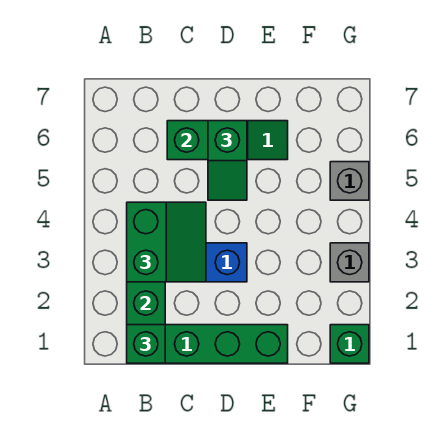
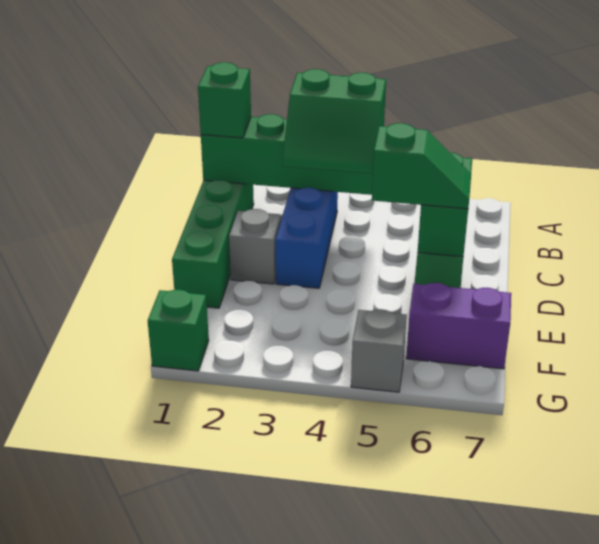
green slope D5:D6 level 3 top 6 -> green slope D5:D6 level 3 top 5
none -> purple brick F6:F7 level 1
grey brick G3 level 1 -> grey brick D2 level 1

